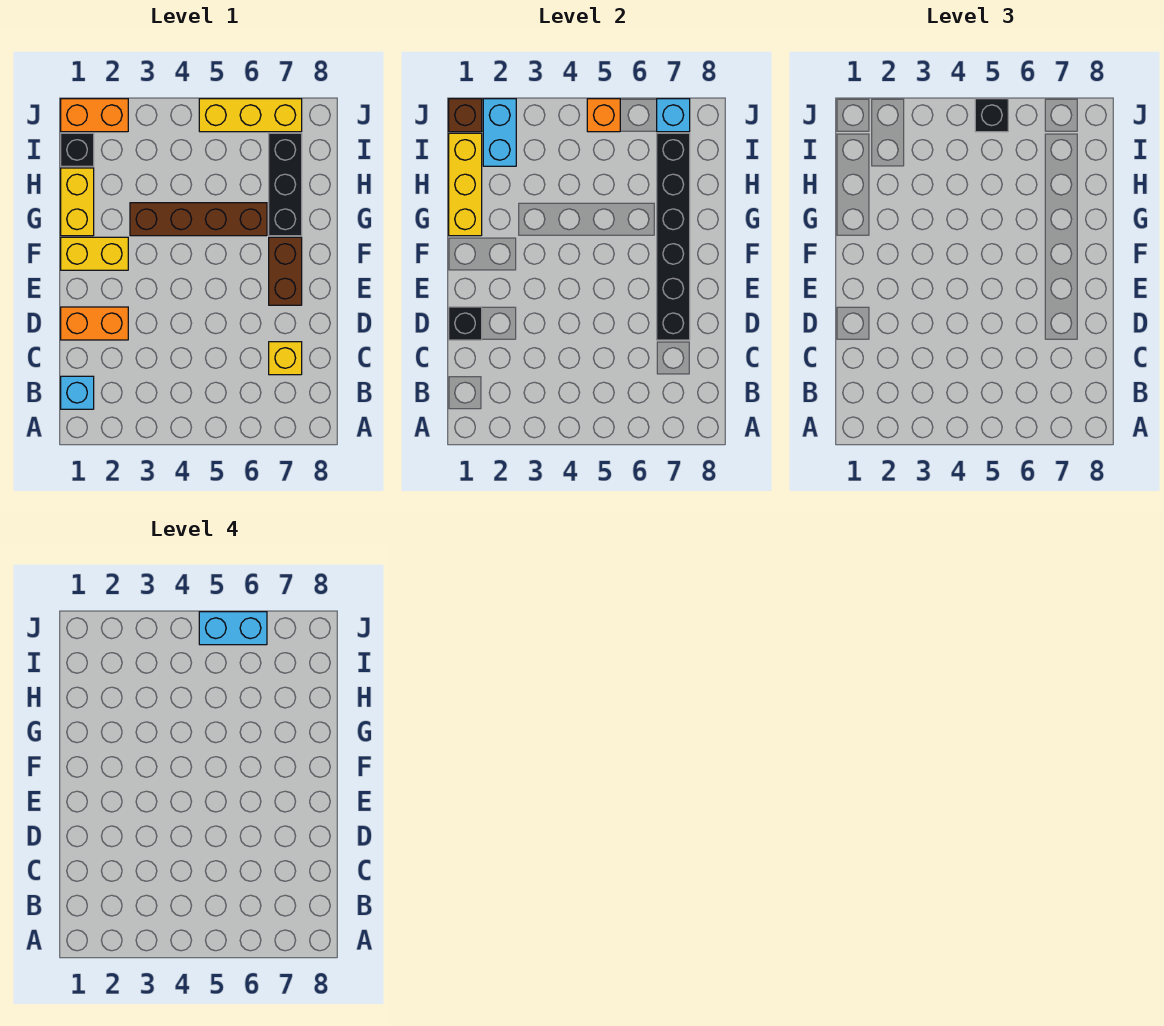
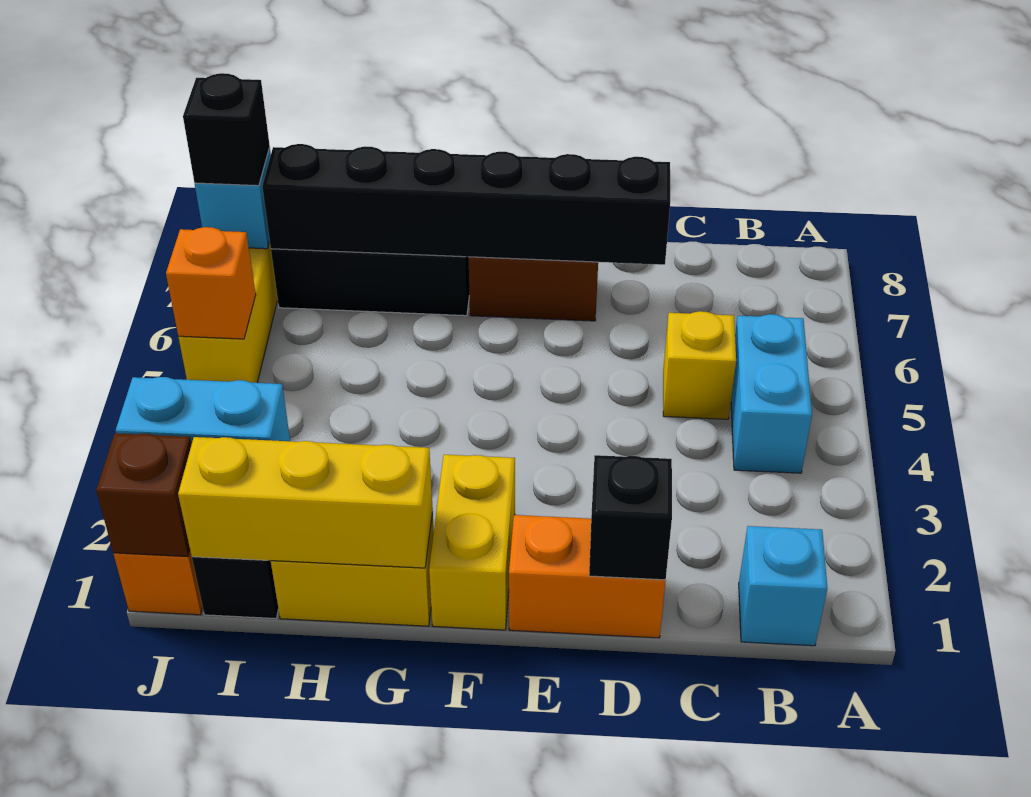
yellow brick C7 level 1 -> yellow brick C5 level 1
orange brick D1:D2 level 1 -> orange brick D1:E1 level 1
brown brick G3:G6 level 1 -> none
black brick J5 level 3 -> black brick J7 level 3
cyan brick J5:J6 level 4 -> cyan brick B4:B5 level 1

